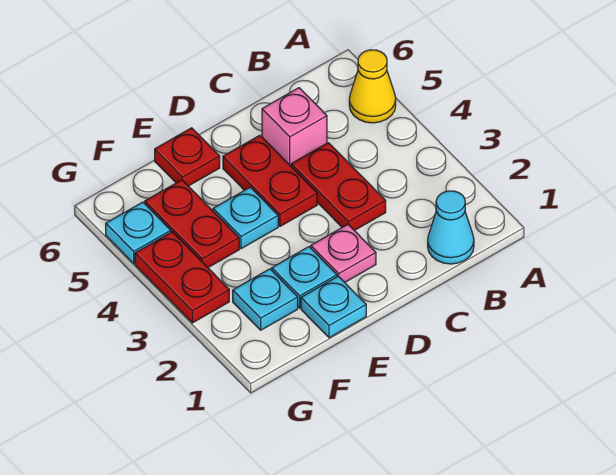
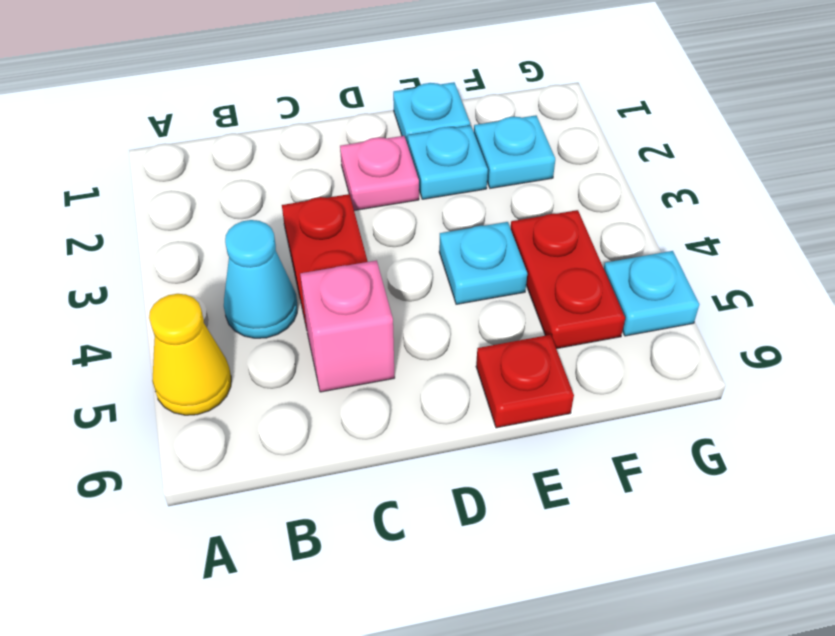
cyan cone B1 level 1 -> cyan cone B4 level 1
red plate D4:D5 level 1 -> none
red plate G3:G4 level 1 -> none

